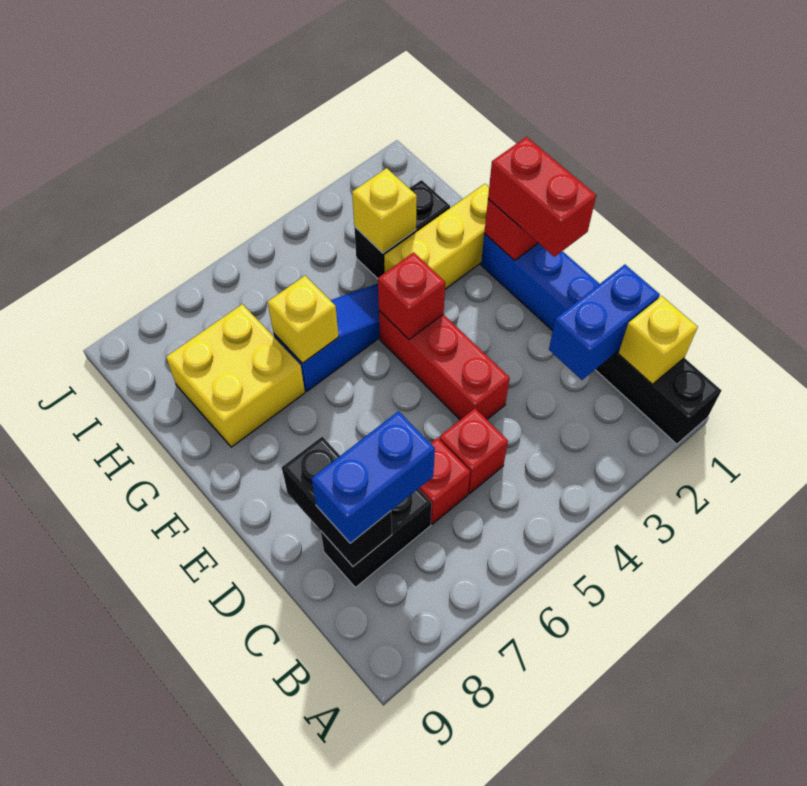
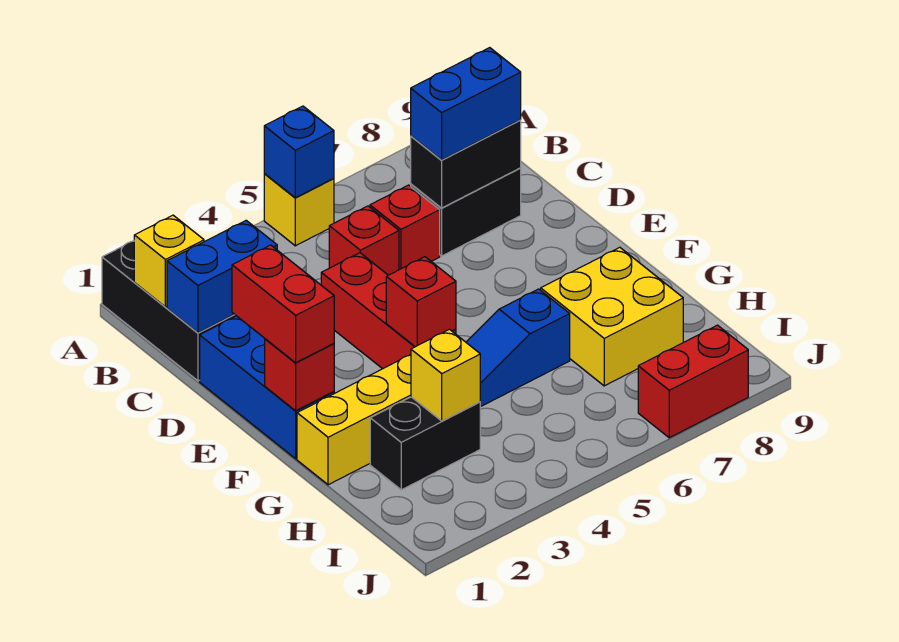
none -> blue brick A5 level 2
black brick C8:D8 level 2 -> black brick C7:C8 level 2
yellow brick G6 level 2 -> yellow brick A5 level 1
none -> red brick J7:J8 level 1

